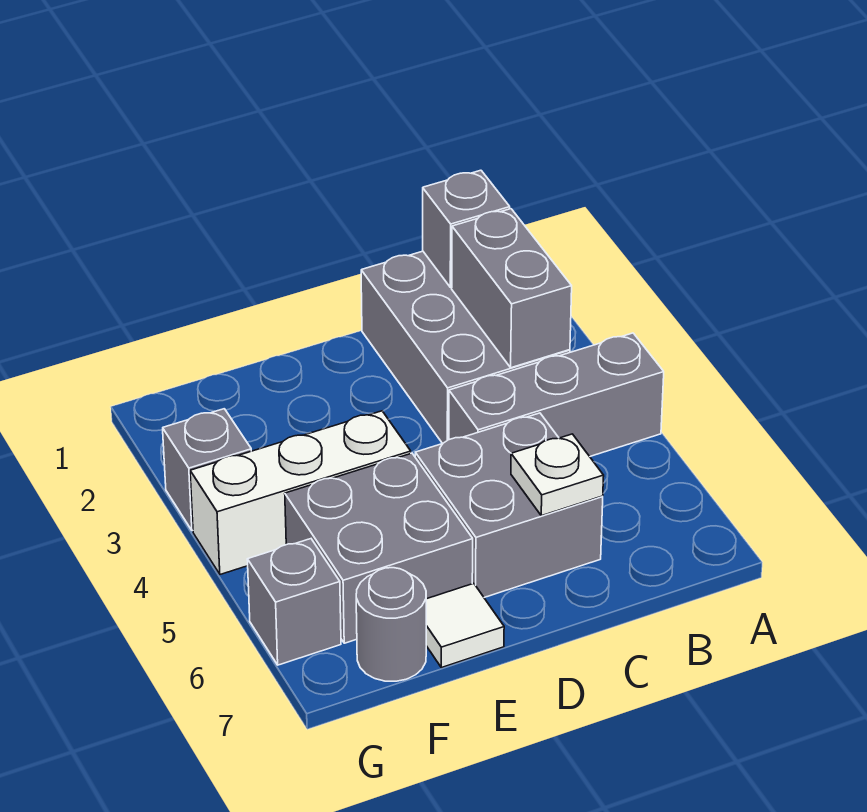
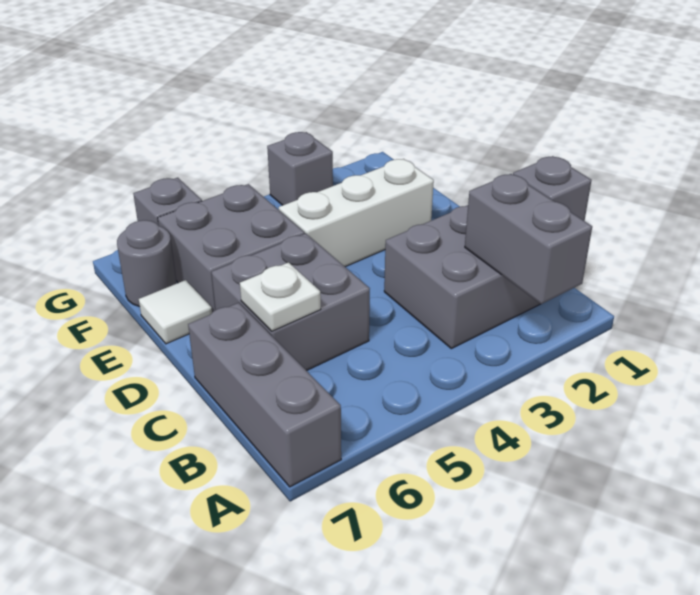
grey brick A4:C4 level 1 -> grey brick A7:C7 level 1
grey brick B2:B3 level 2 -> grey brick A2:B2 level 2
white brick E4:G4 level 1 -> white brick E2:E4 level 1

